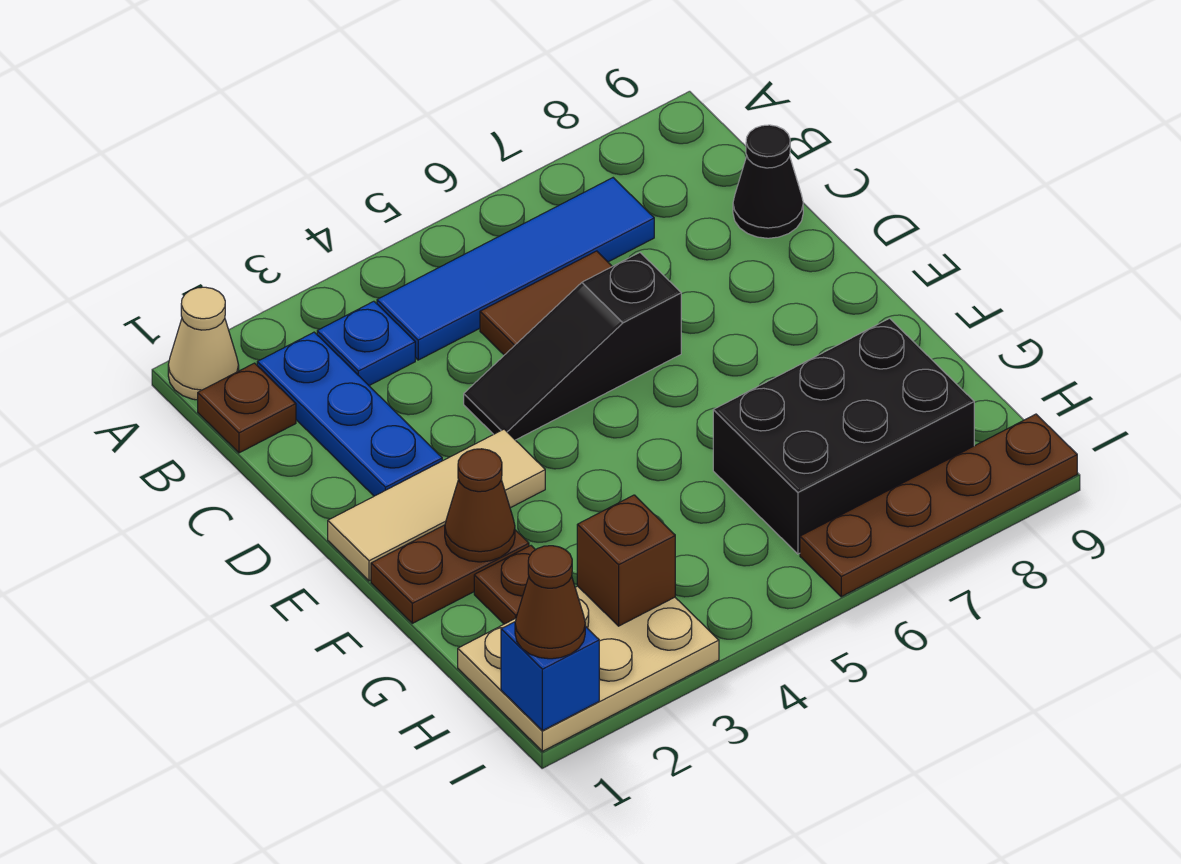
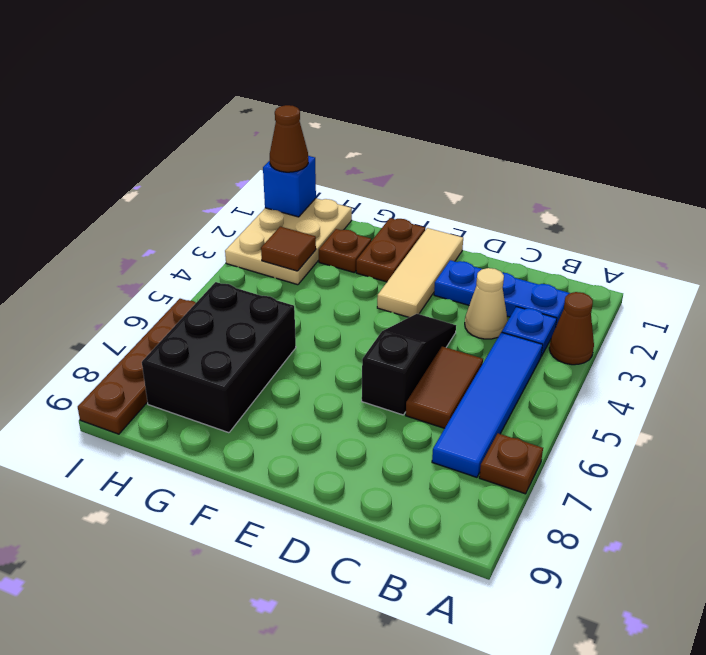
tan cone A1 level 1 -> tan cone C3 level 1
brown plate B1 level 1 -> brown plate A7 level 1
black cone C9 level 1 -> none
brown cone F2 level 2 -> brown cone A3 level 1
brown brick H3 level 2 -> brown tile H3 level 2

